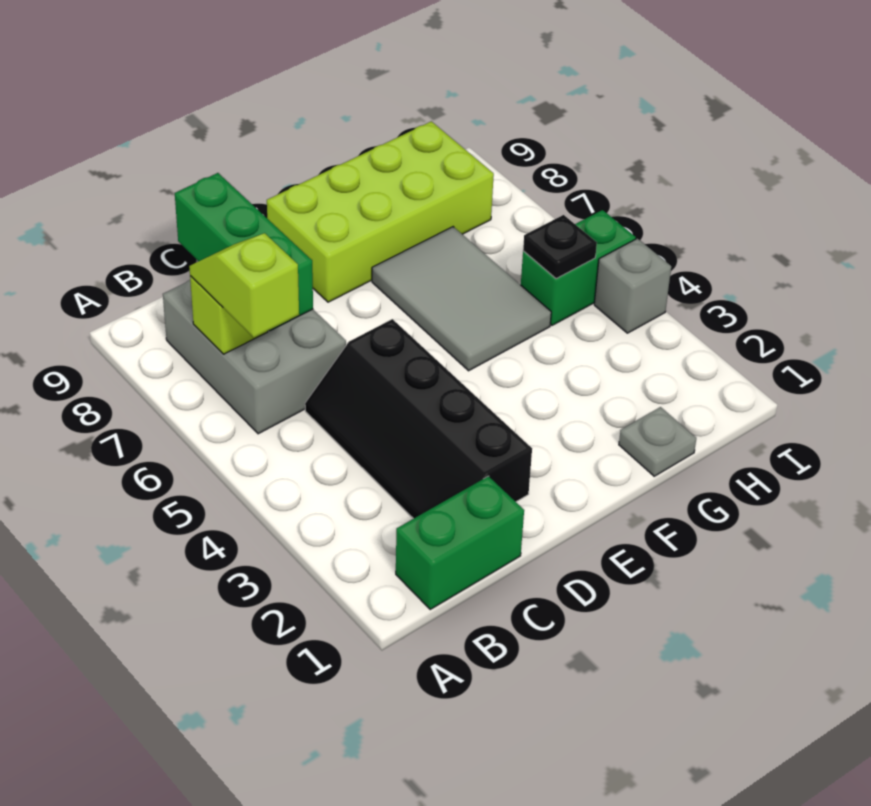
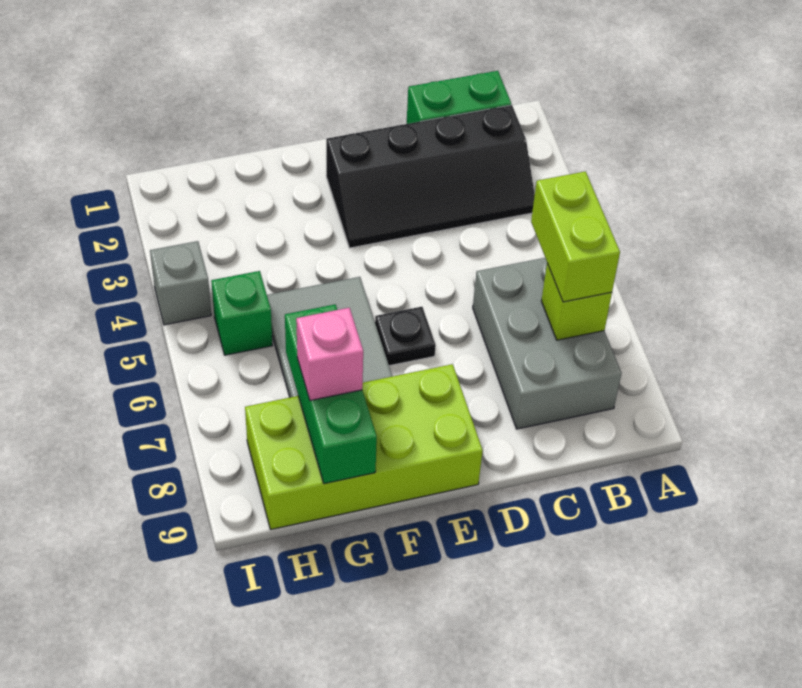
lime slope B6:B7 level 3 top 6 -> lime brick B6:B7 level 3
black slope C2:D5 level 1 top D -> black slope B2:E3 level 1 top 2
green brick C7:C9 level 2 -> green brick G7:G9 level 2
grey plate G1 level 1 -> none
none -> pink brick G8 level 3
green brick H5:I5 level 1 -> green brick H5 level 1
black plate H5 level 2 -> black plate E6 level 1

